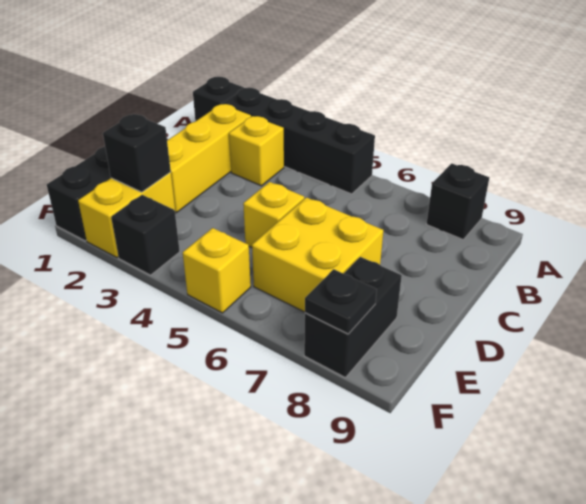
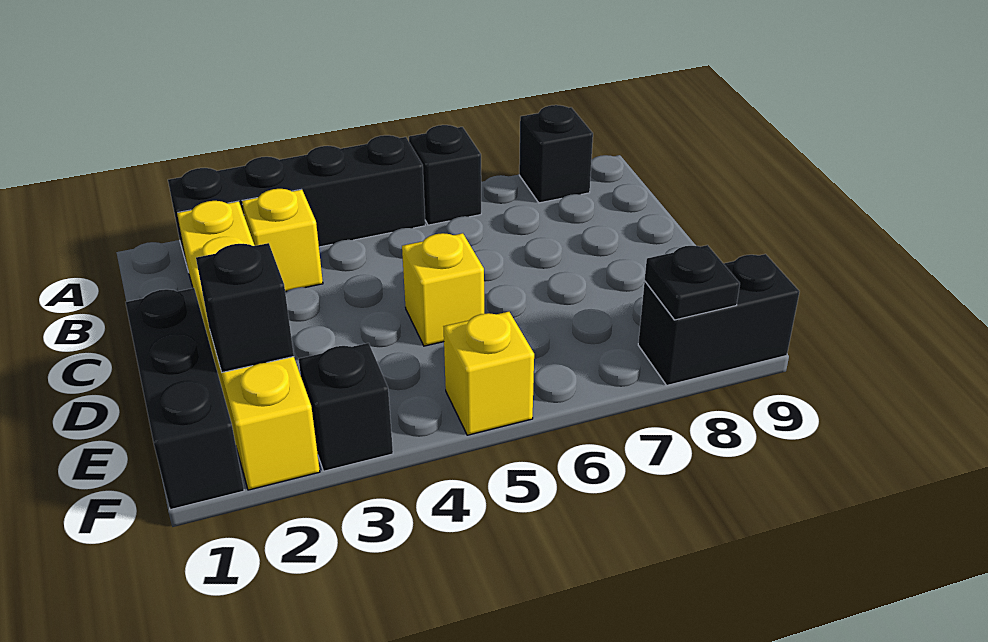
black brick A1 level 1 -> black brick A6 level 1
yellow brick D6:E7 level 1 -> none
black brick E8:F8 level 1 -> black brick F8:F9 level 1

